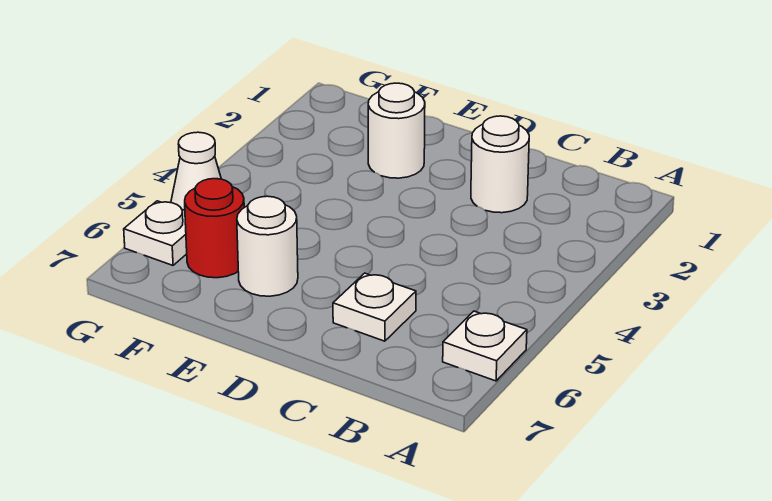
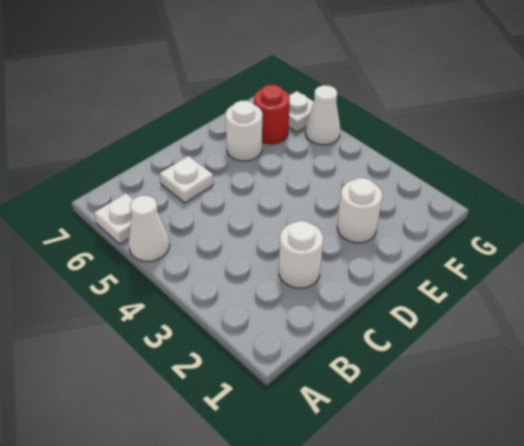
none -> white cone A5 level 1

